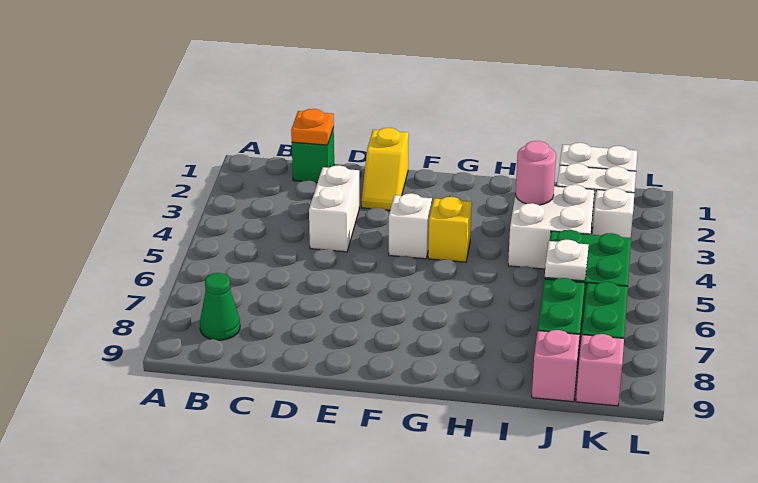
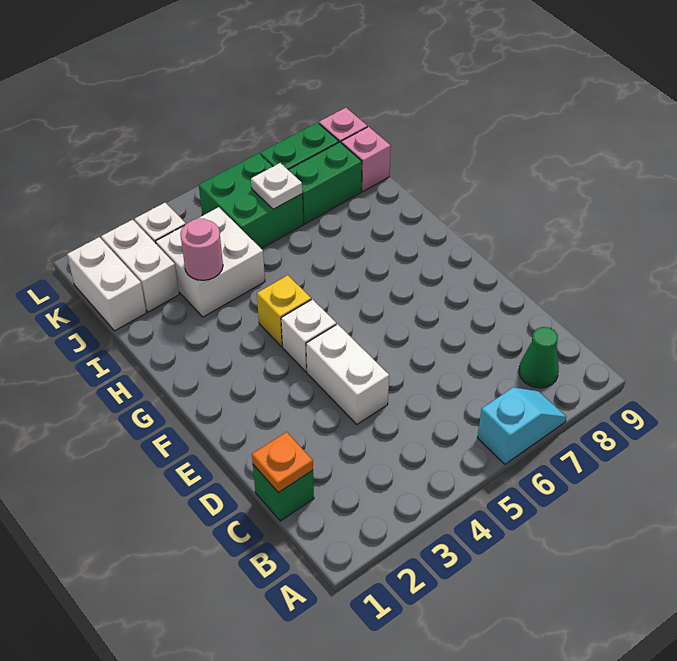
none -> cyan slope A6:A7 level 1 top 6
white brick D3:D4 level 1 -> white brick D4:E4 level 1
yellow slope E1:E2 level 1 top 1 -> none

